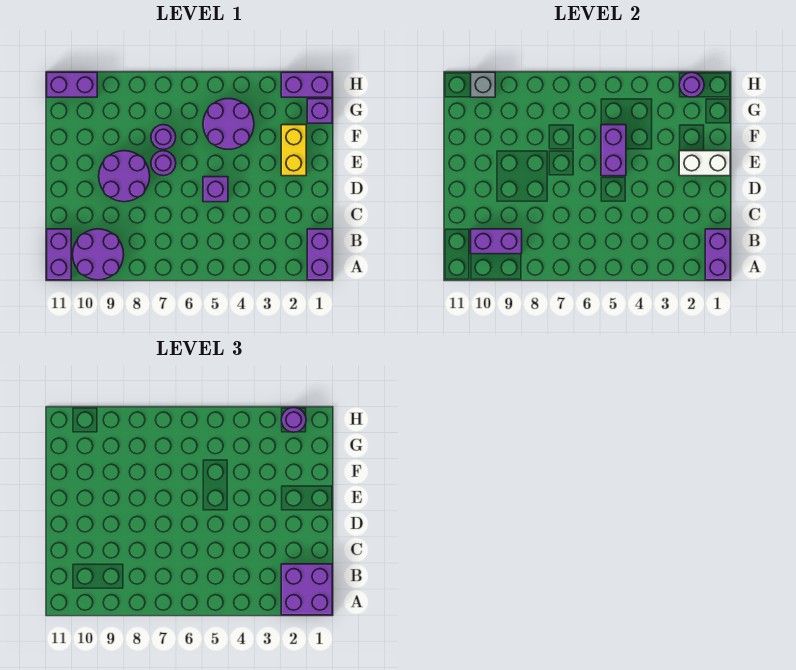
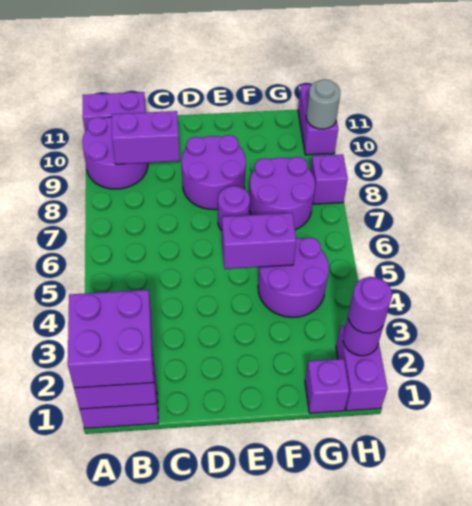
purple brick B9:B10 level 2 -> purple brick B9:C9 level 2
purple brick D5 level 1 -> purple brick H8 level 1
white brick E1:E2 level 2 -> none
yellow brick E2:F2 level 1 -> none
purple round brick F7 level 1 -> purple round brick F7:G8 level 1
grey brick H10 level 2 -> grey round brick H10 level 2

